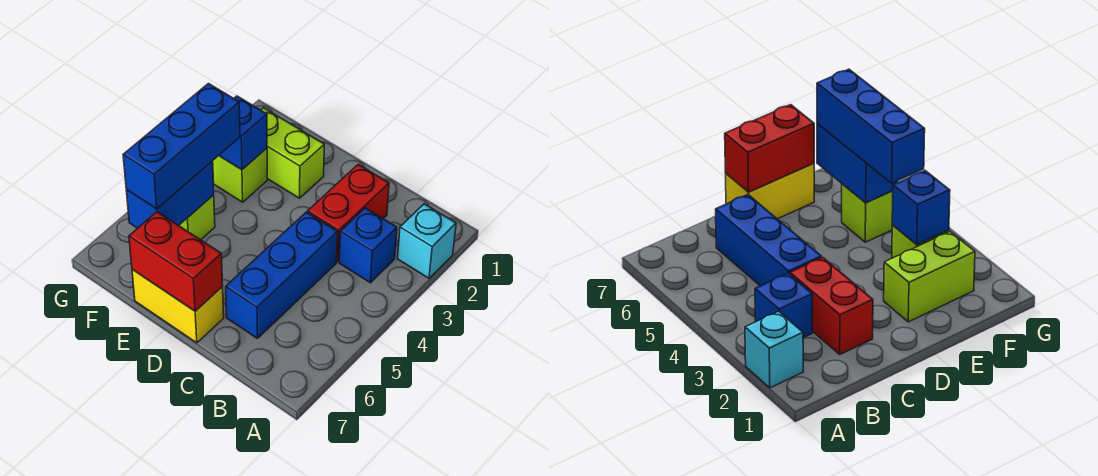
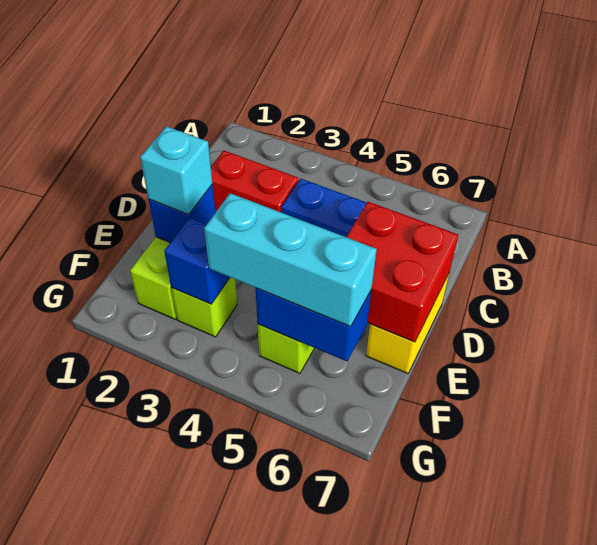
cyan brick A2 level 1 -> cyan brick E2 level 3
blue brick B3 level 1 -> blue brick E2 level 2
red brick D7:E7 level 2 -> red brick D6:E7 level 2
blue brick F4:F6 level 3 -> cyan brick F4:F6 level 3

